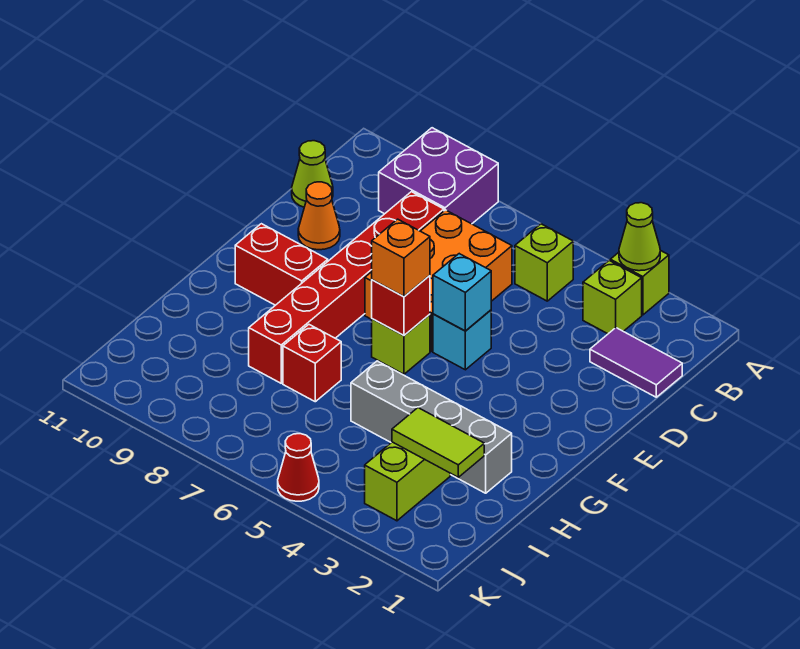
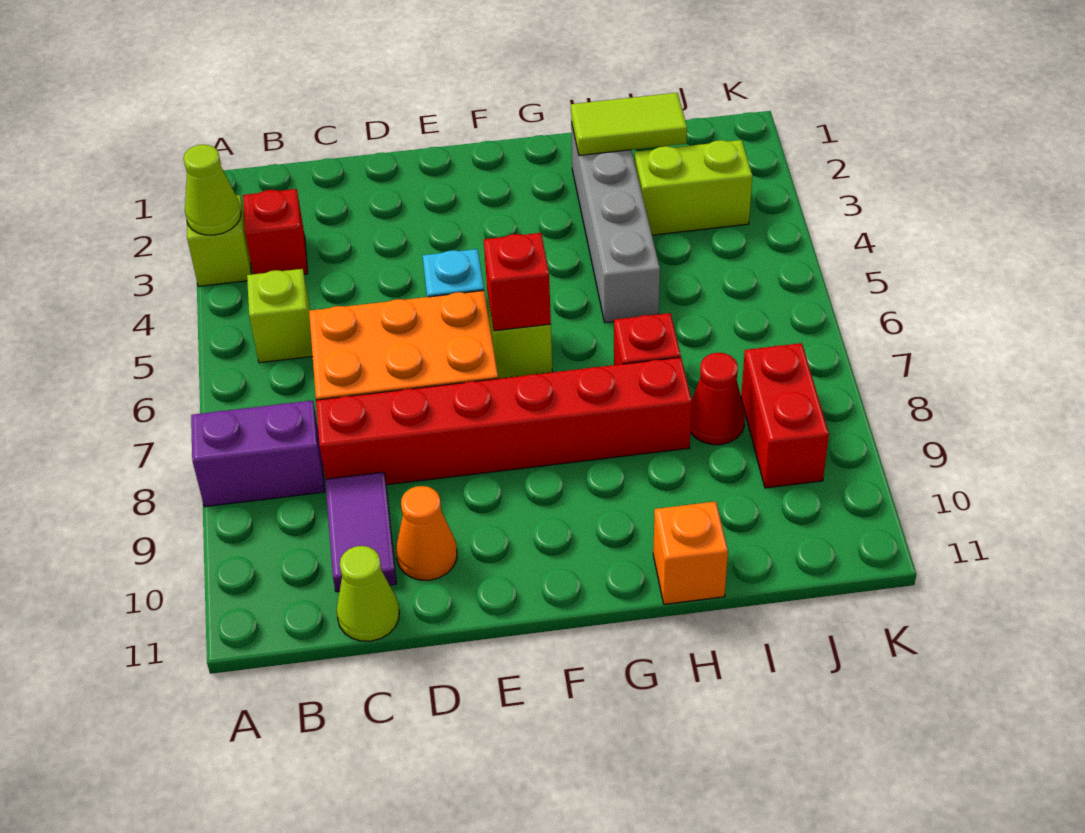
purple brick A8:B9 level 1 -> purple brick A8:B8 level 1
lime brick B3 level 1 -> red brick B3 level 1
purple tile C1:C2 level 1 -> purple tile C9:C10 level 1
cyan brick E5 level 2 -> none
orange brick F6 level 3 -> orange brick H11 level 1
red brick F9:F10 level 1 -> red brick J8:J9 level 1
lime tile I2:I3 level 2 -> lime tile H2:I2 level 2
red cone K5 level 1 -> red cone I8 level 1

